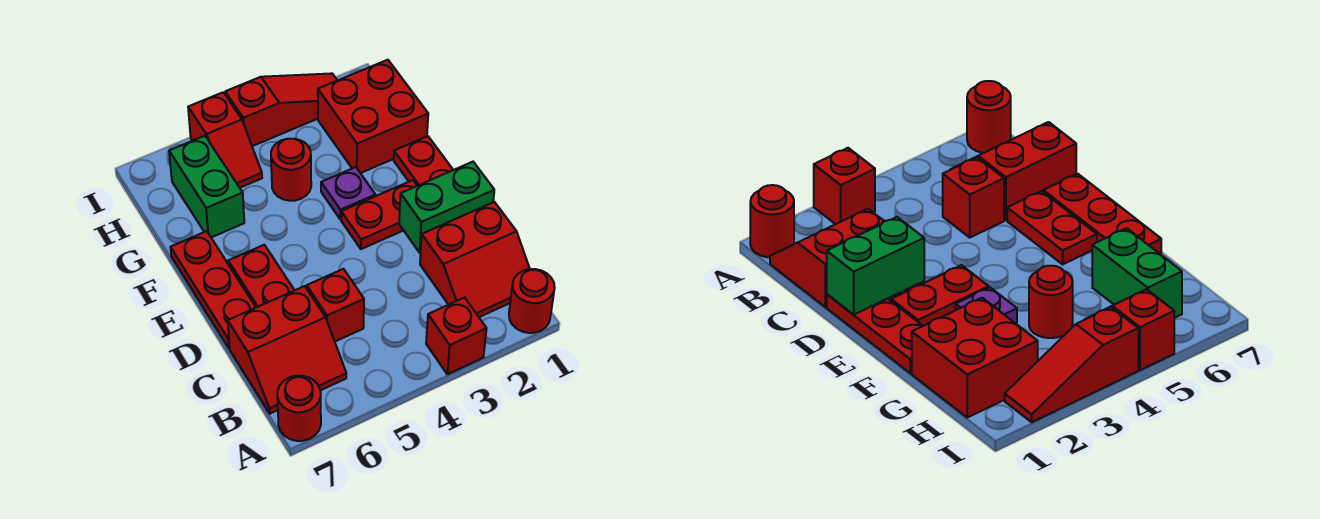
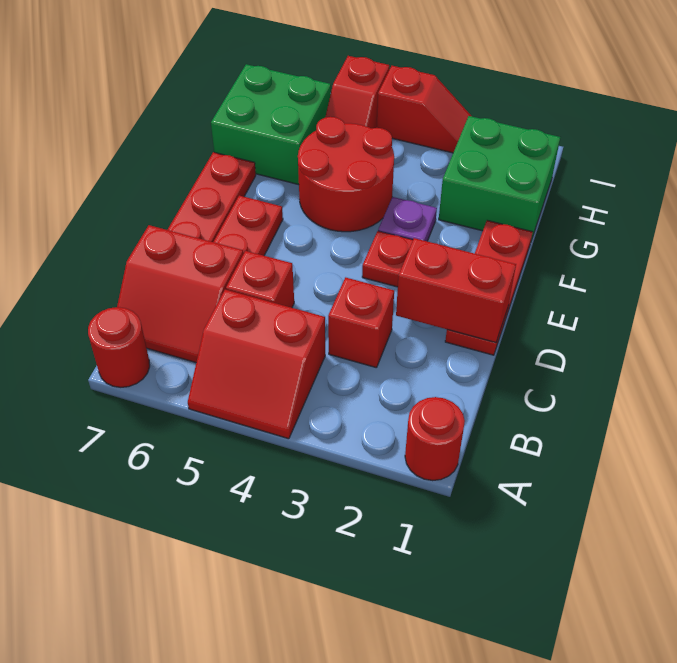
red brick A3 level 1 -> red brick C3 level 1
red slope B1:C2 level 1 top C -> red slope A4:B5 level 1 top B
green brick D1:D2 level 2 -> red brick D1:D2 level 2
red brick G1:H2 level 1 -> green brick G1:H2 level 1
red round brick G4 level 1 -> red round brick F4:G5 level 1
green brick G6:H6 level 1 -> green brick G6:H7 level 1
red slope I2:I4 level 1 top 4 -> red slope I3:I4 level 1 top 4

